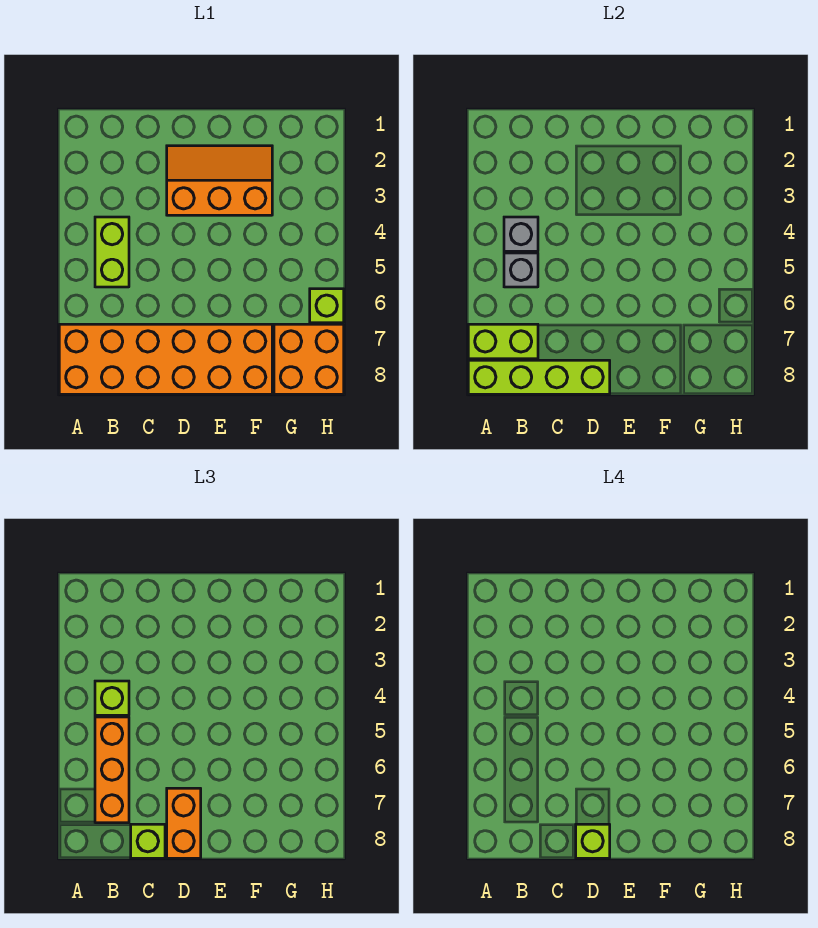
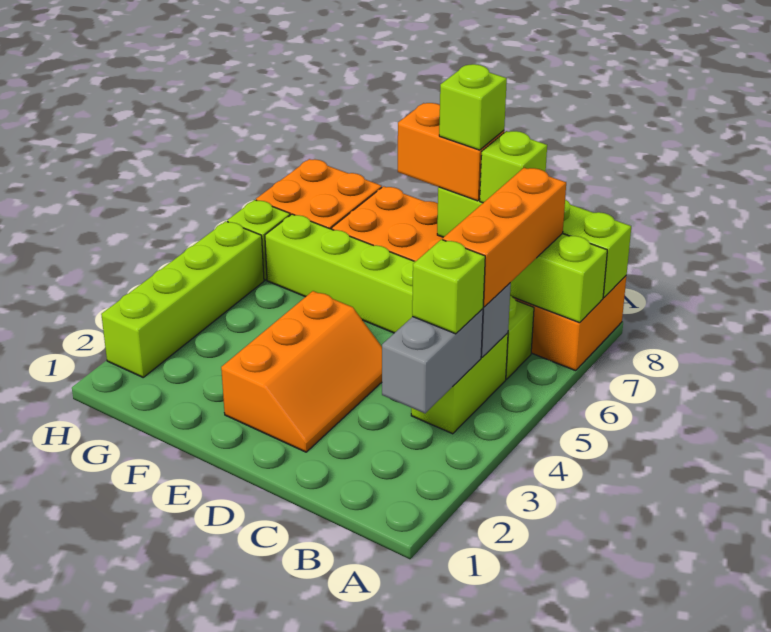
grey brick B4 level 2 -> grey brick B3:B4 level 2
none -> lime brick B6:G6 level 1
orange slope D2:F3 level 1 top 3 -> orange slope D2:E4 level 1 top E
orange brick D7:D8 level 3 -> orange brick D8:E8 level 3
none -> lime brick H2:H5 level 1

